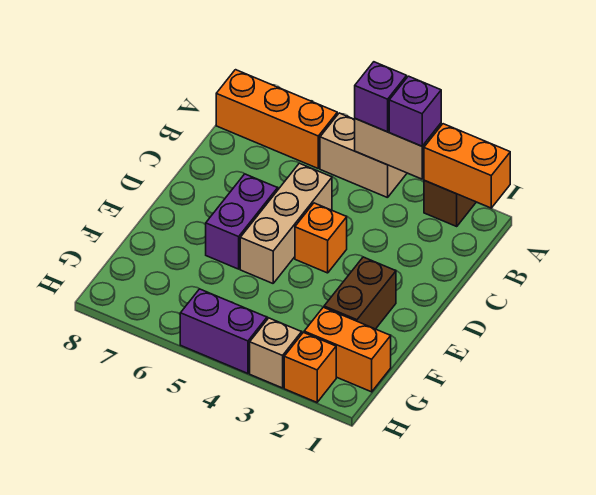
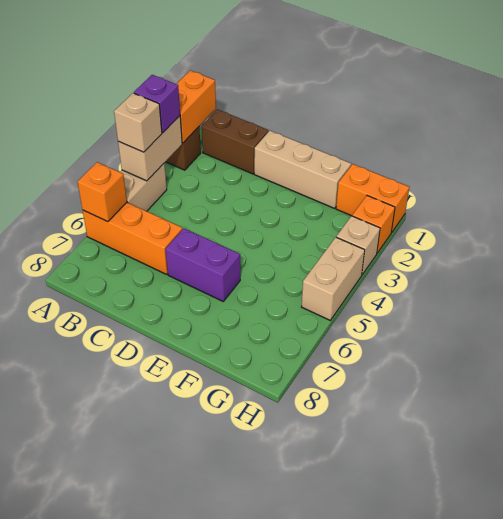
purple brick A4 level 3 -> tan brick A4 level 3
orange brick A6:A8 level 1 -> orange brick A6:C6 level 1
tan brick C5:E5 level 1 -> tan brick D1:F1 level 1
orange brick D4 level 1 -> orange brick A6 level 2
brown brick E2:F2 level 1 -> brown brick B1:C1 level 1
orange brick G1:G2 level 1 -> orange brick G1:H1 level 1
purple brick H4:H5 level 1 -> tan brick H4:H5 level 1

